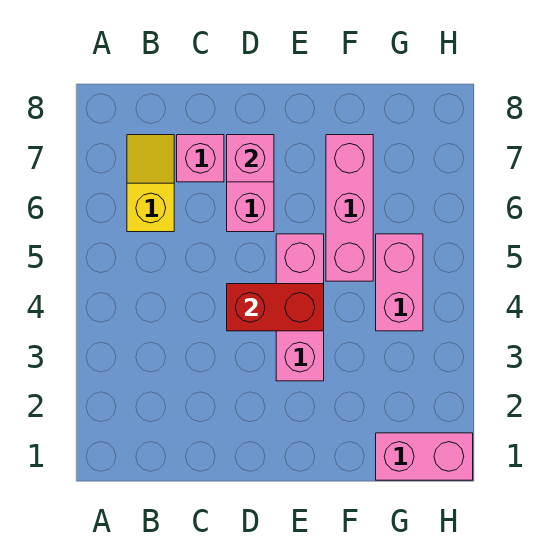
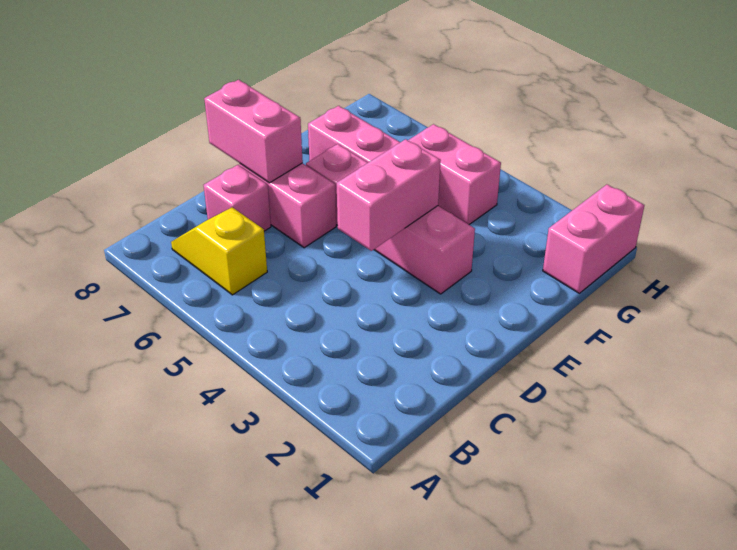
red brick D4:E4 level 2 -> pink brick D4:E4 level 2
pink brick D7 level 2 -> pink brick D7:D8 level 2
pink brick E3:E5 level 1 -> pink brick E3:E6 level 1

